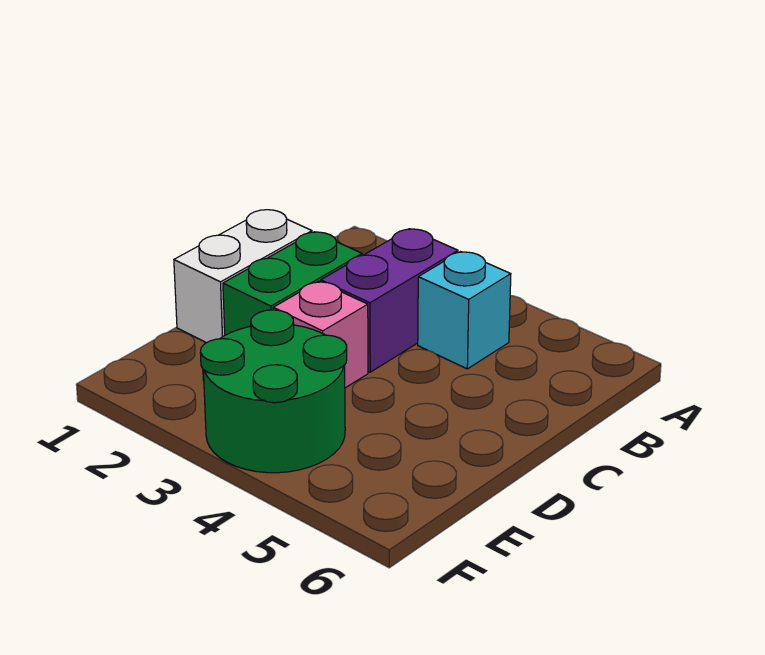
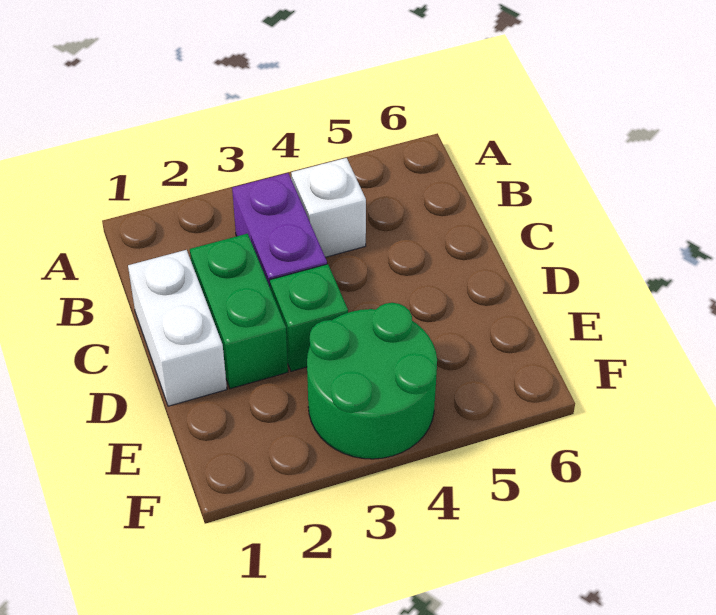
cyan brick B4 level 1 -> white brick B4 level 1
pink brick D3 level 1 -> green brick D3 level 1

